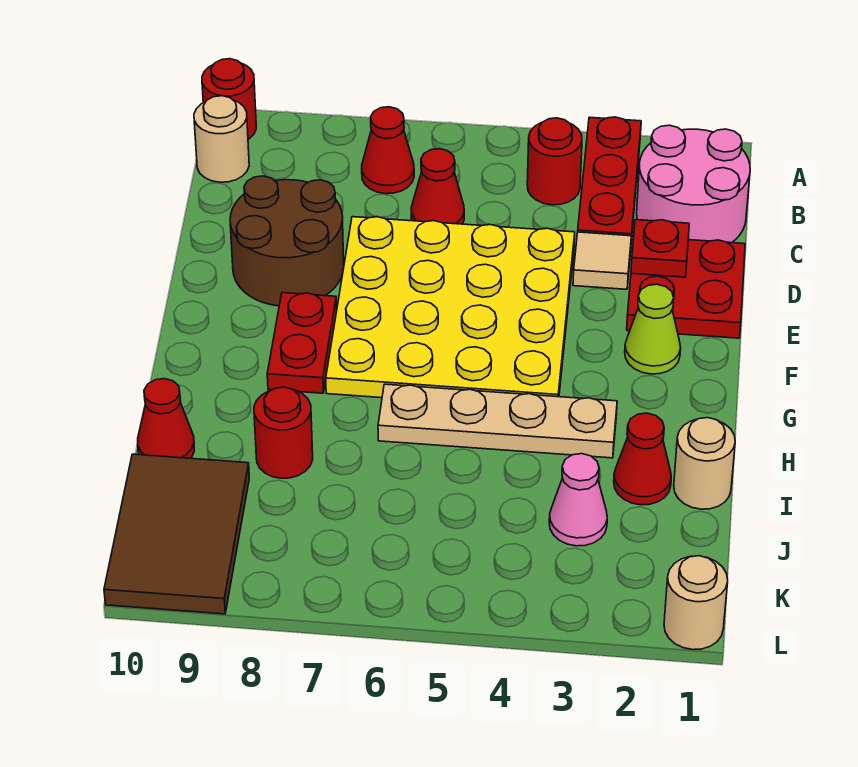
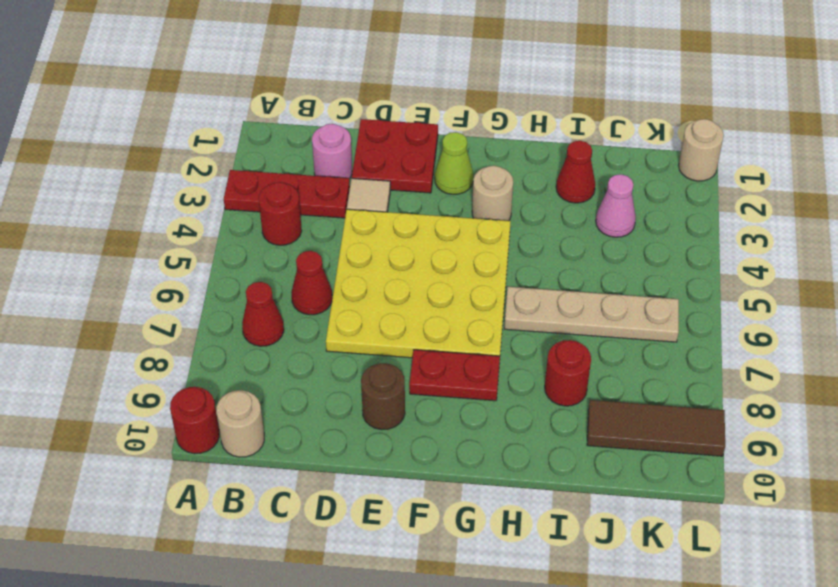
pink round brick B1:C2 level 1 -> pink round brick C2 level 1
red plate D2 level 2 -> none
brown round brick D8:E9 level 1 -> brown round brick E9 level 1
tan plate H3:H6 level 1 -> tan plate H6:K6 level 1
tan round brick I1 level 1 -> tan round brick G3 level 1
red cone I10 level 1 -> none
brown tile J9:L10 level 1 -> brown tile J9:L9 level 1

